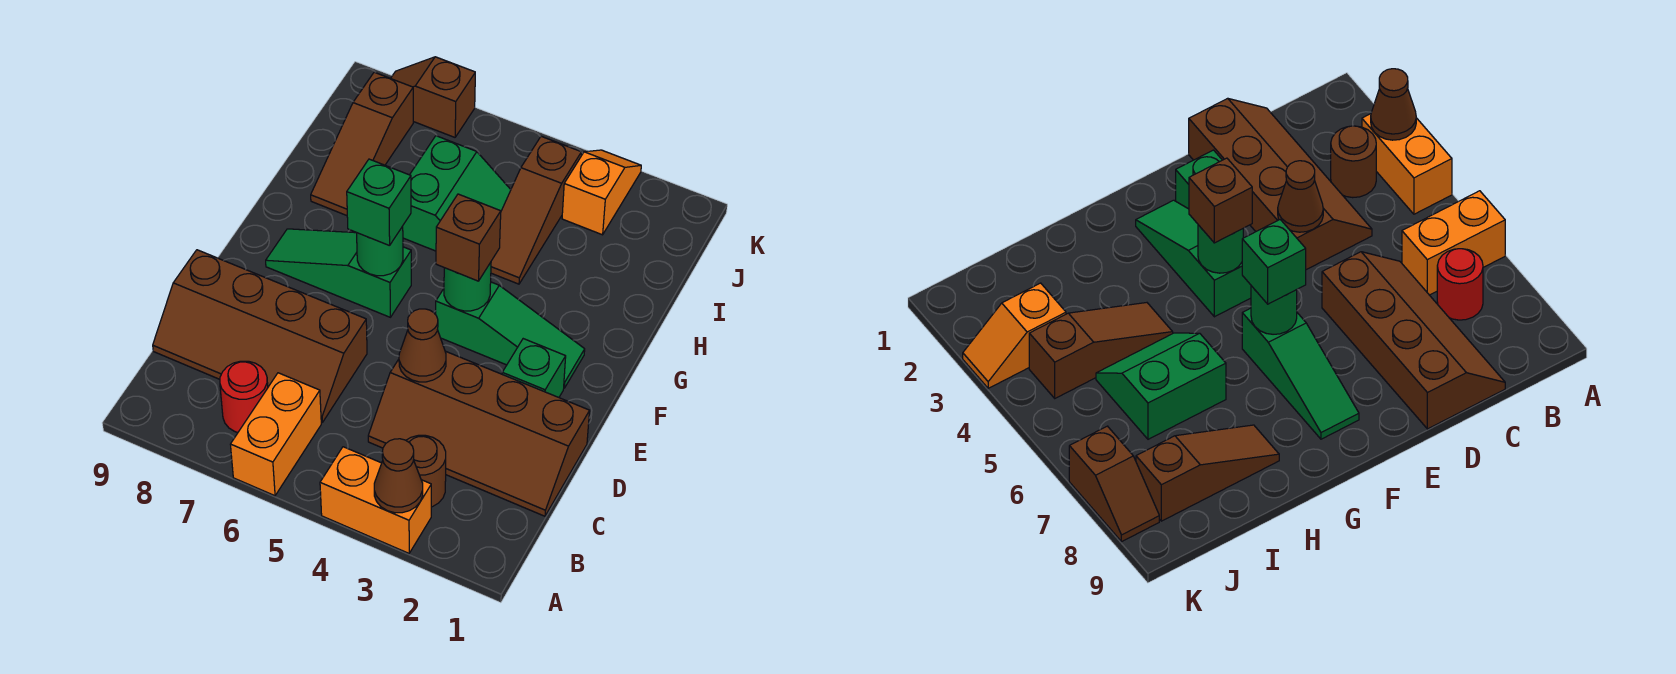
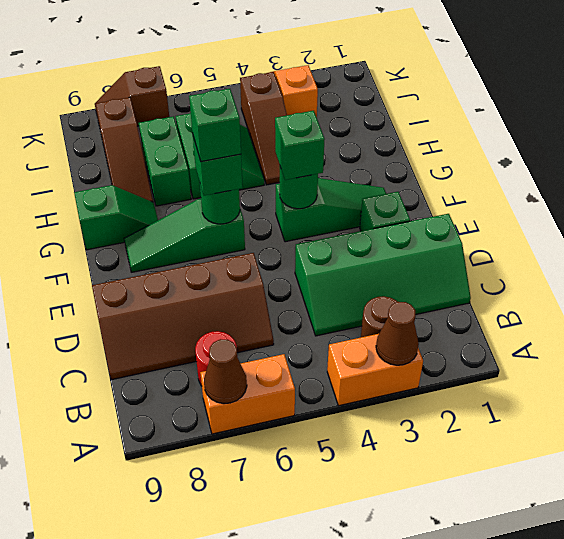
orange brick A6:B6 level 1 -> orange brick A6:A7 level 1
brown slope C1:D4 level 1 top D -> green slope C1:D4 level 1 top D
brown cone D4 level 2 -> brown cone A7 level 2
brown brick F4 level 3 -> green brick F4 level 3
none -> green brick F6 level 4
none -> green slope G8:G9 level 1 top 9
none -> green brick H7:I7 level 1

